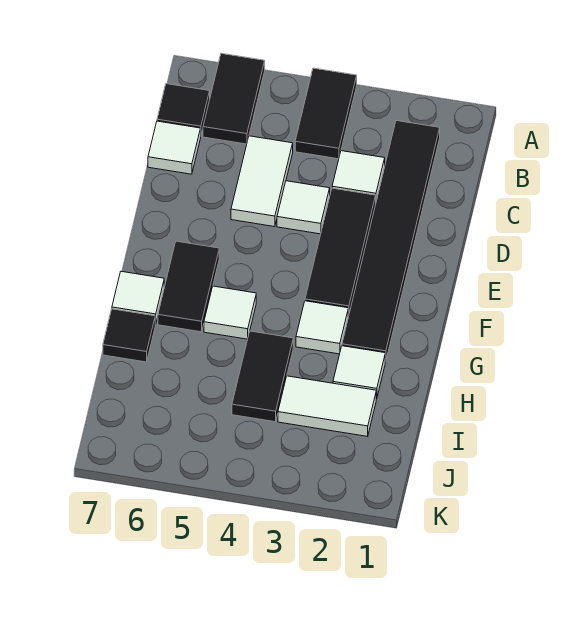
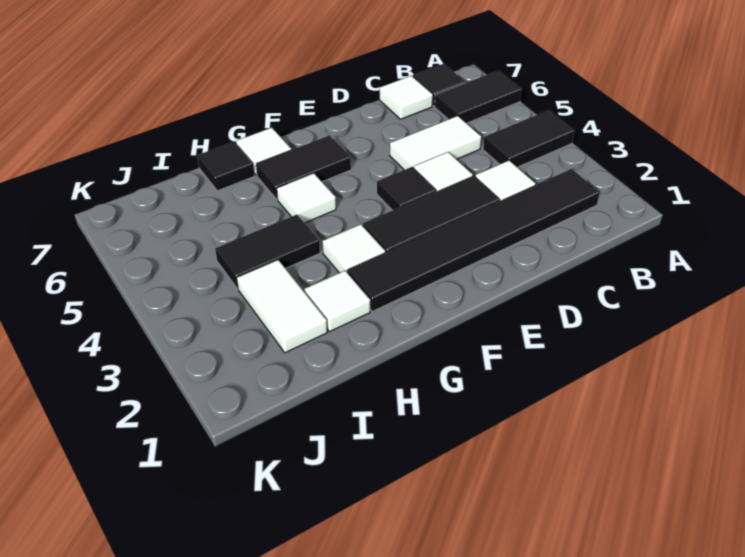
none -> black tile E4 level 1

